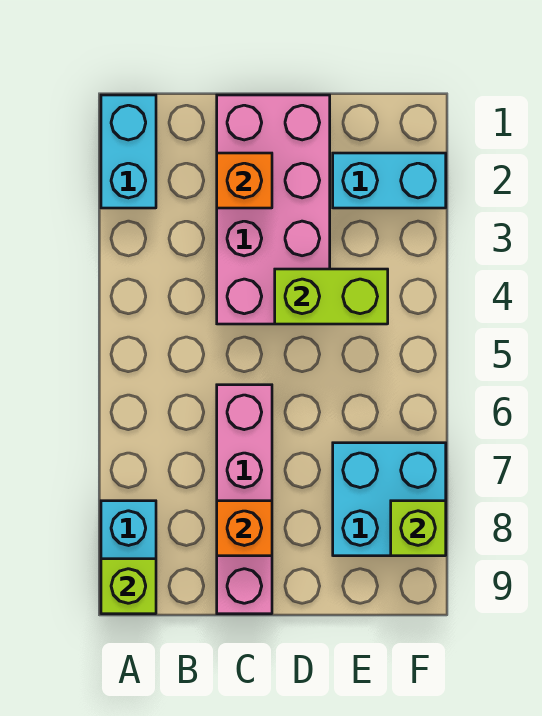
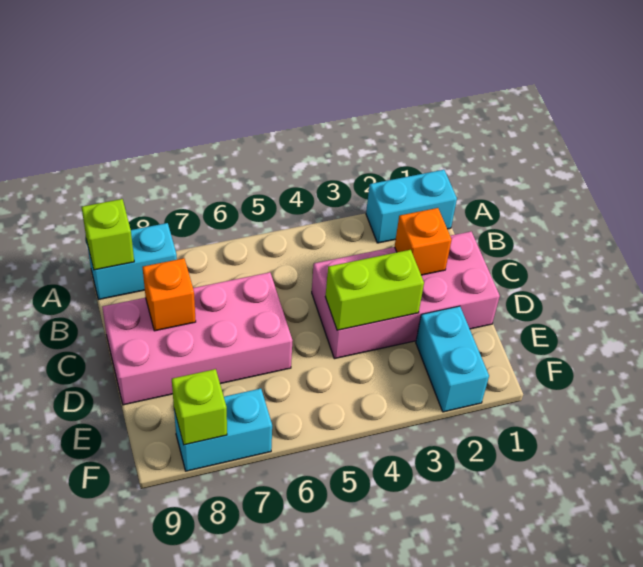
pink brick C6:C9 level 1 -> pink brick C6:D9 level 1
lime brick D4:E4 level 2 -> lime brick D3:D4 level 2
cyan brick E7:F8 level 1 -> cyan brick F7:F8 level 1

